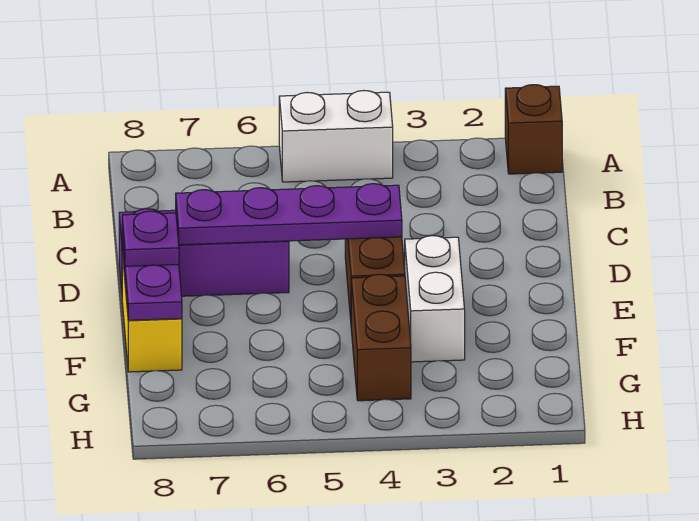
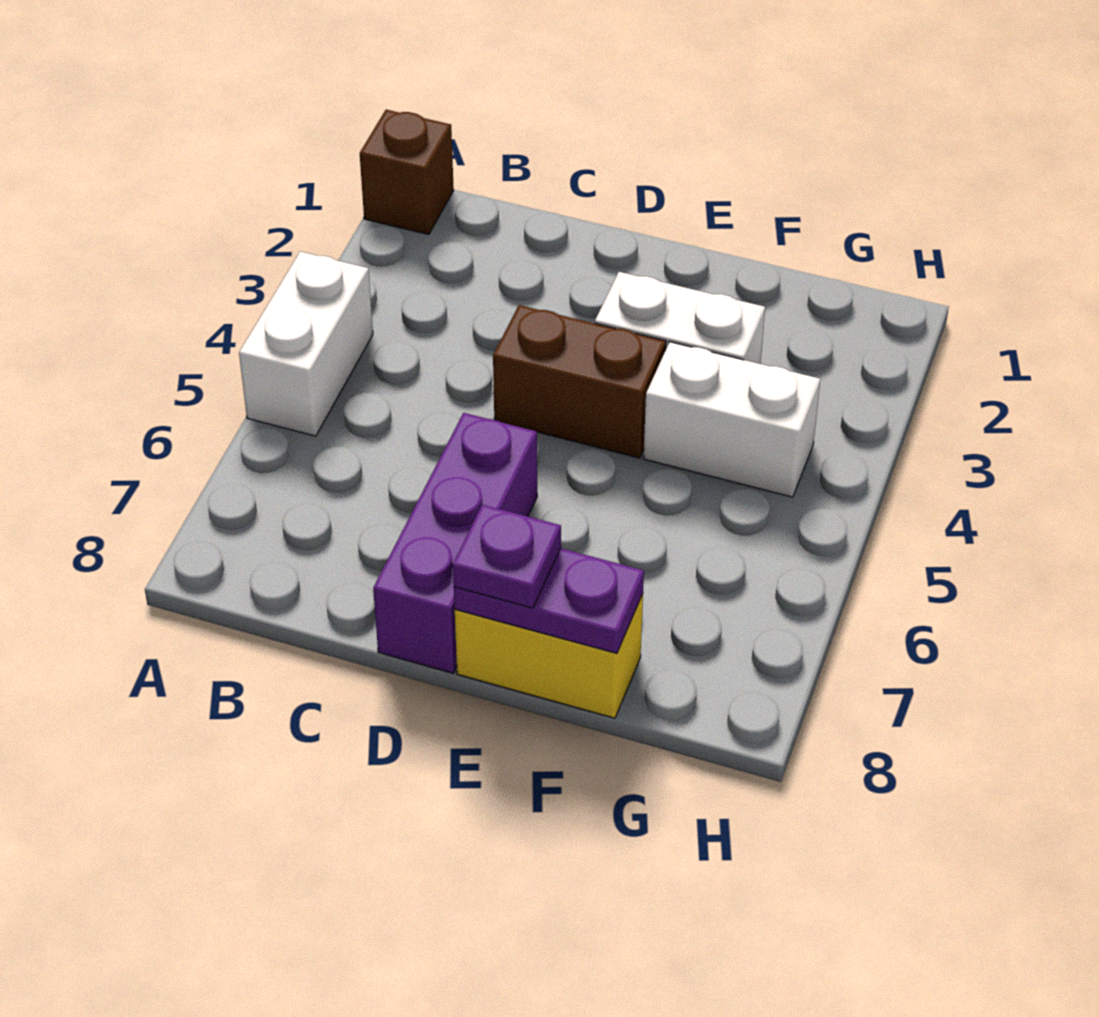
purple plate D4:D7 level 2 -> none
brown brick F4:G4 level 1 -> white brick F4:G4 level 1

